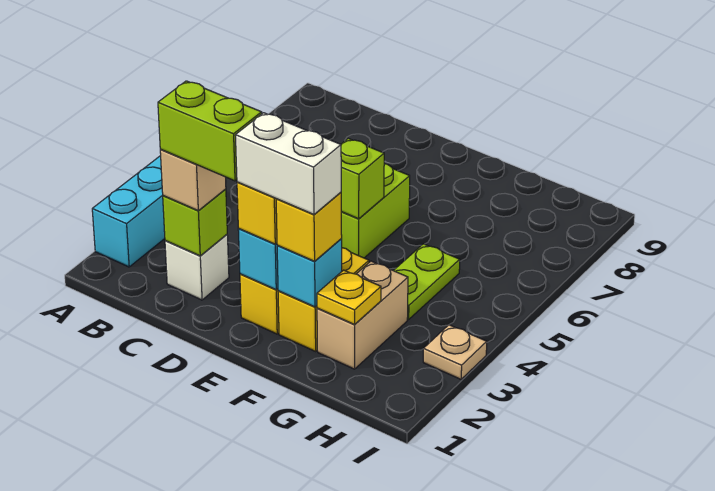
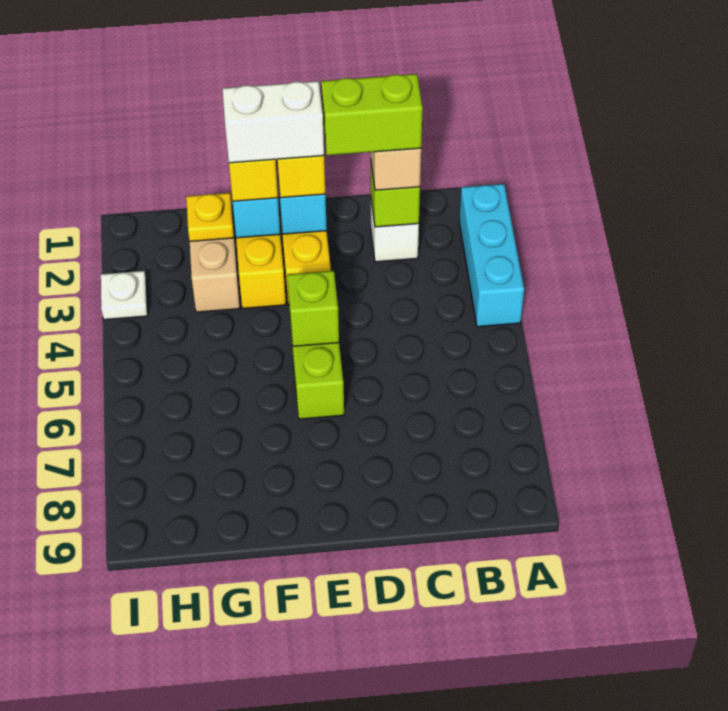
lime plate G4:G5 level 1 -> none
tan plate I3 level 1 -> white plate I3 level 1

